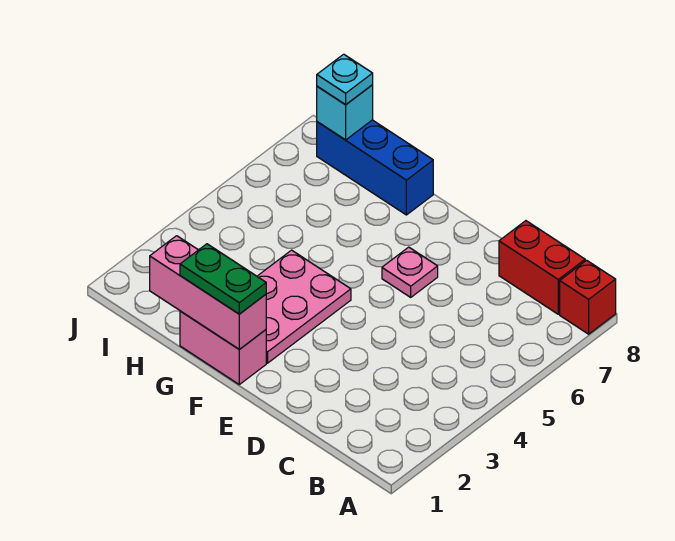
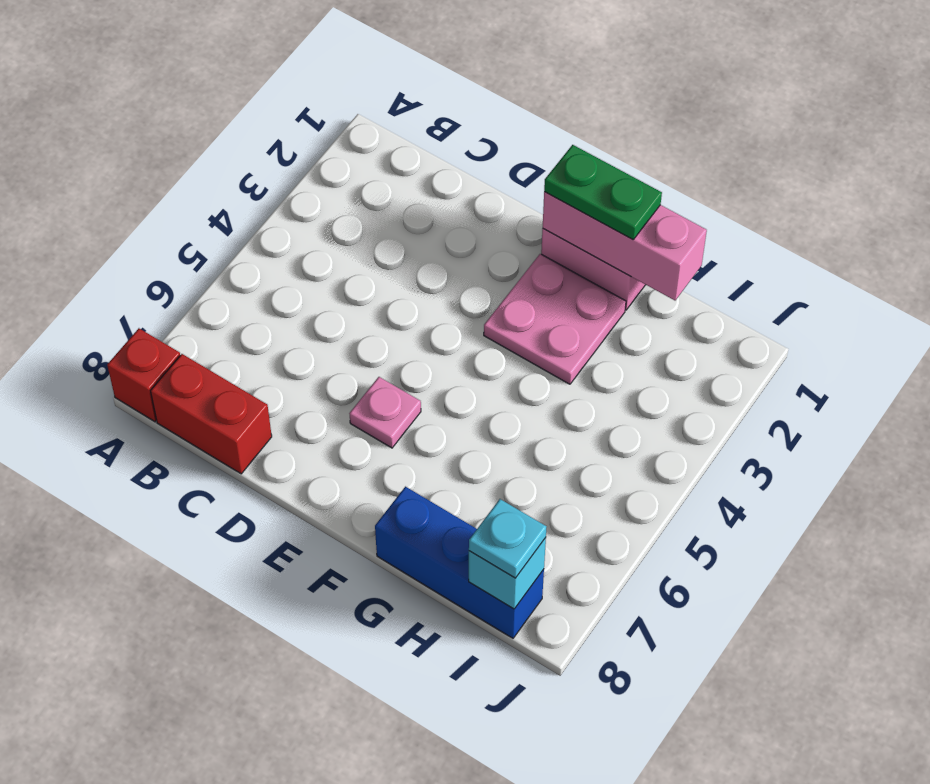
pink plate F2:G4 level 1 -> pink plate F2:G3 level 1

